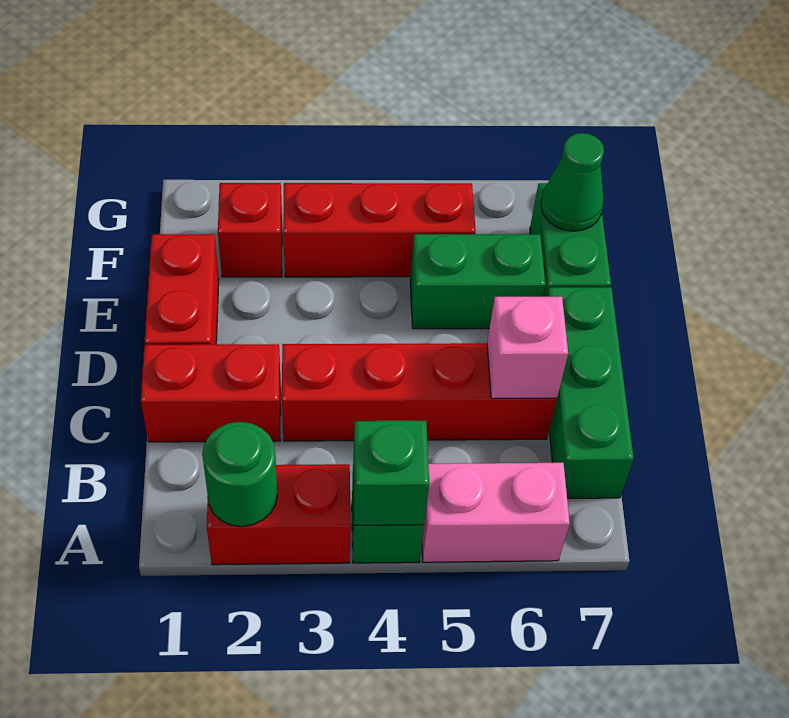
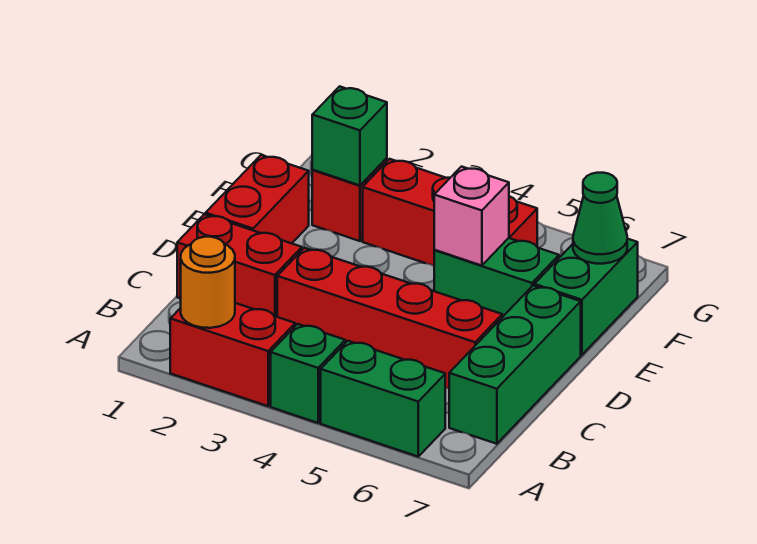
green round brick A2 level 2 -> orange round brick A2 level 2
green brick A4 level 2 -> green brick F2 level 2
pink brick A5:A6 level 1 -> green brick A5:A6 level 1
pink brick C6 level 2 -> pink brick E5 level 2

